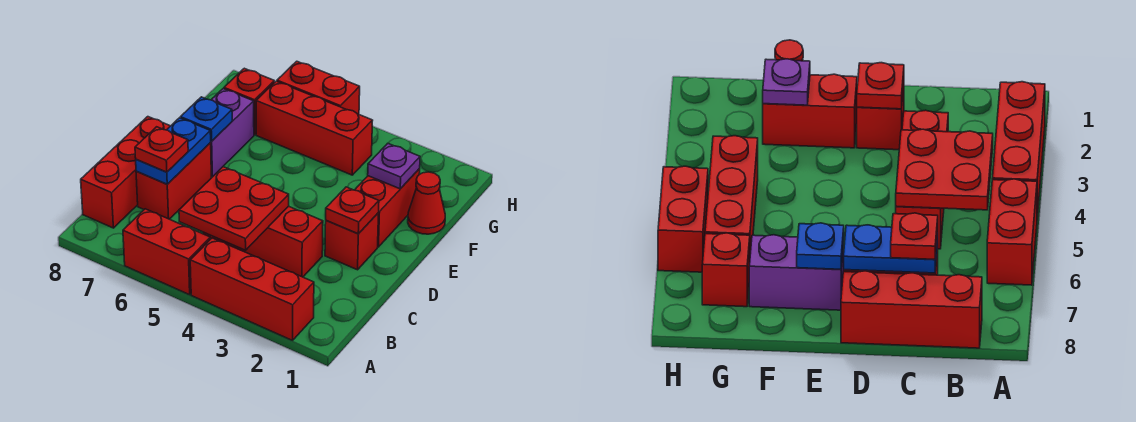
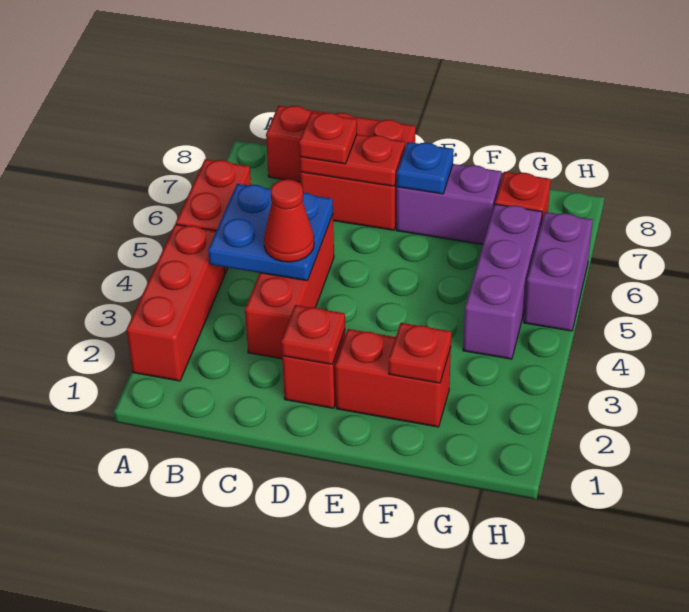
red plate B4:C5 level 2 -> blue plate B4:C5 level 2
blue plate C7:D7 level 2 -> red plate C7:D7 level 2
red cone F1 level 1 -> red cone C4 level 3
purple plate F2 level 2 -> red plate F2 level 2
red brick G4:G6 level 1 -> purple brick G4:G6 level 1
red brick H5:H6 level 1 -> purple brick H5:H6 level 1

